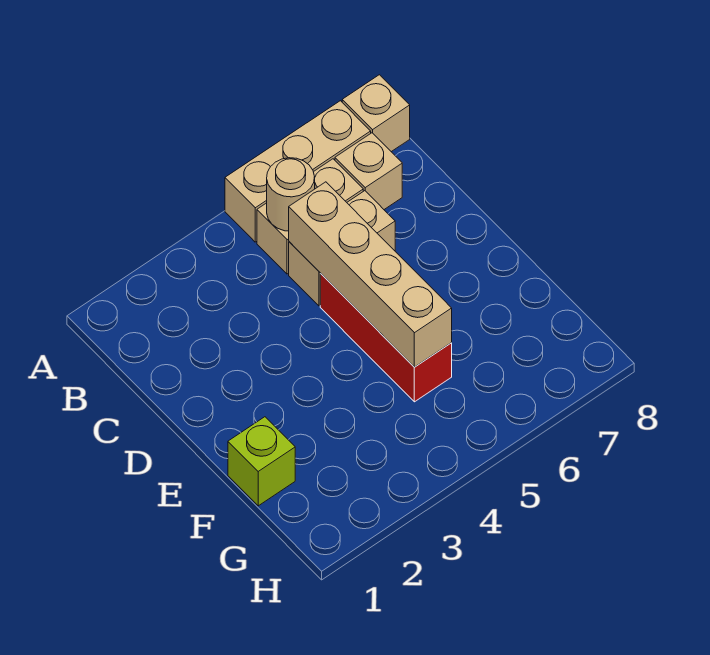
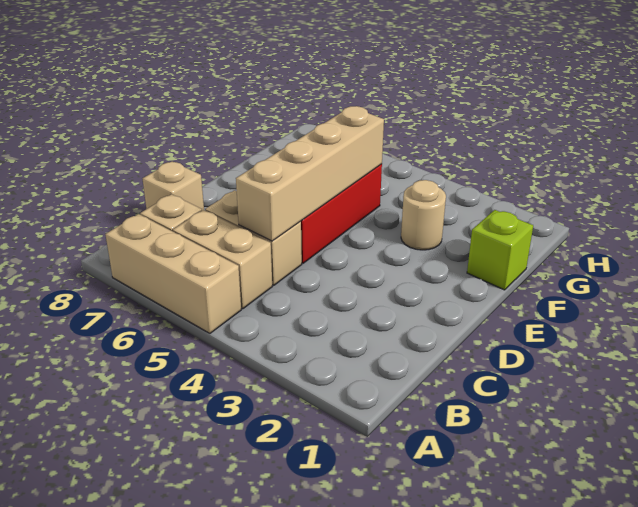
tan brick A8 level 1 -> tan brick C8 level 1
tan round brick B5 level 2 -> tan round brick F3 level 1

